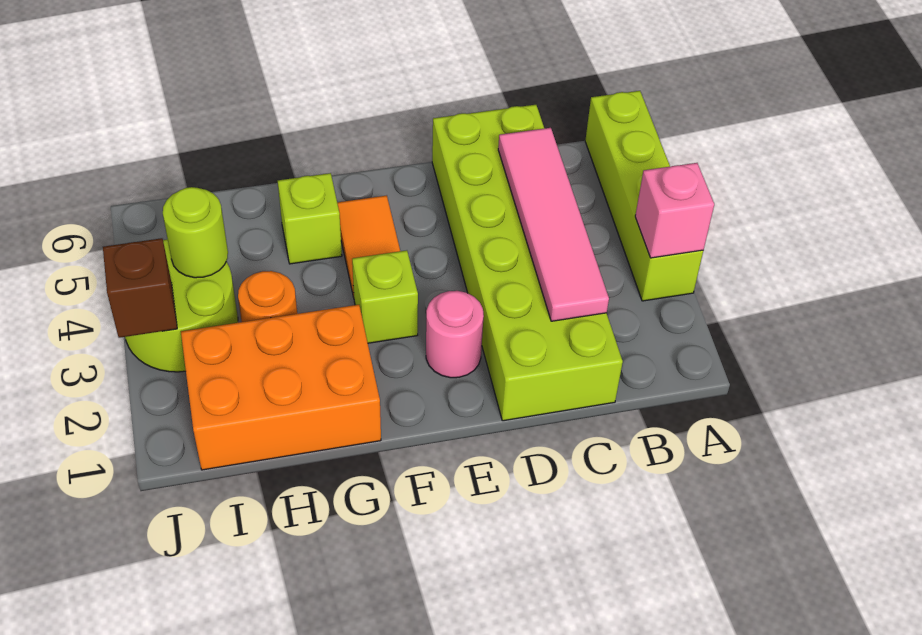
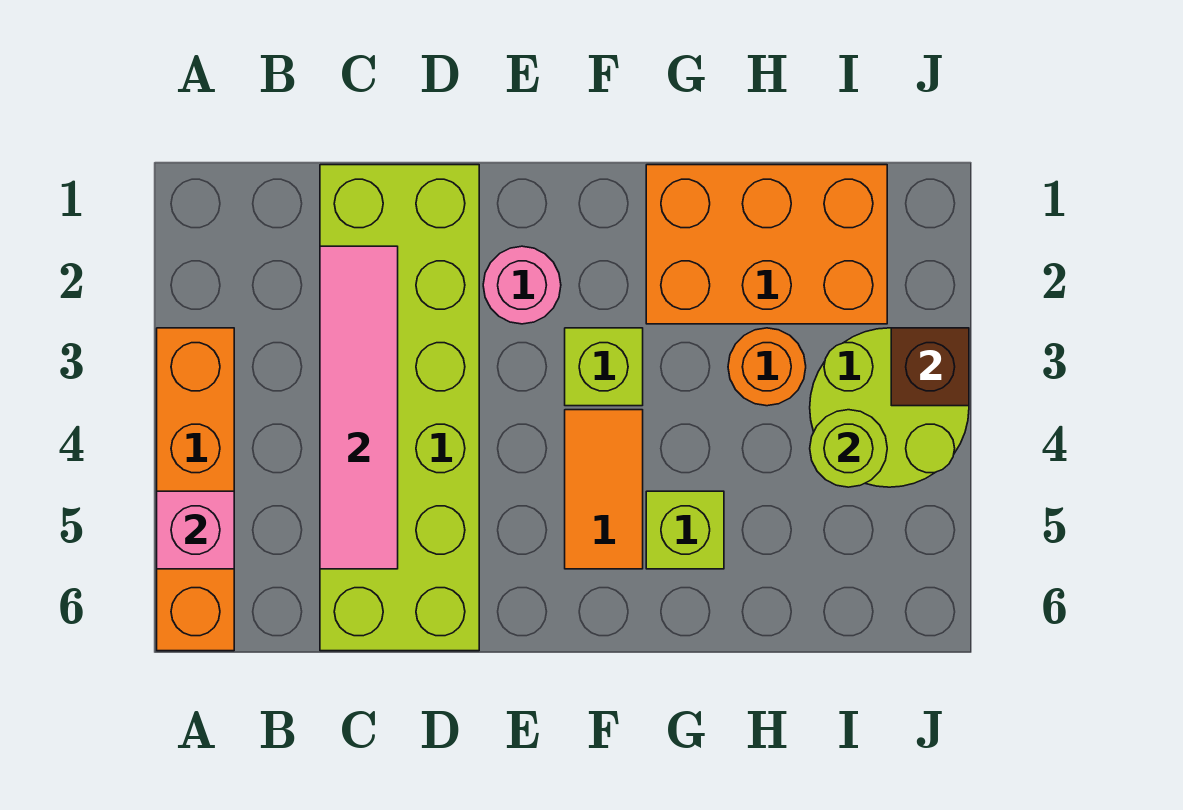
lime brick A3:A6 level 1 -> orange brick A3:A6 level 1
pink brick A3 level 2 -> pink brick A5 level 2

